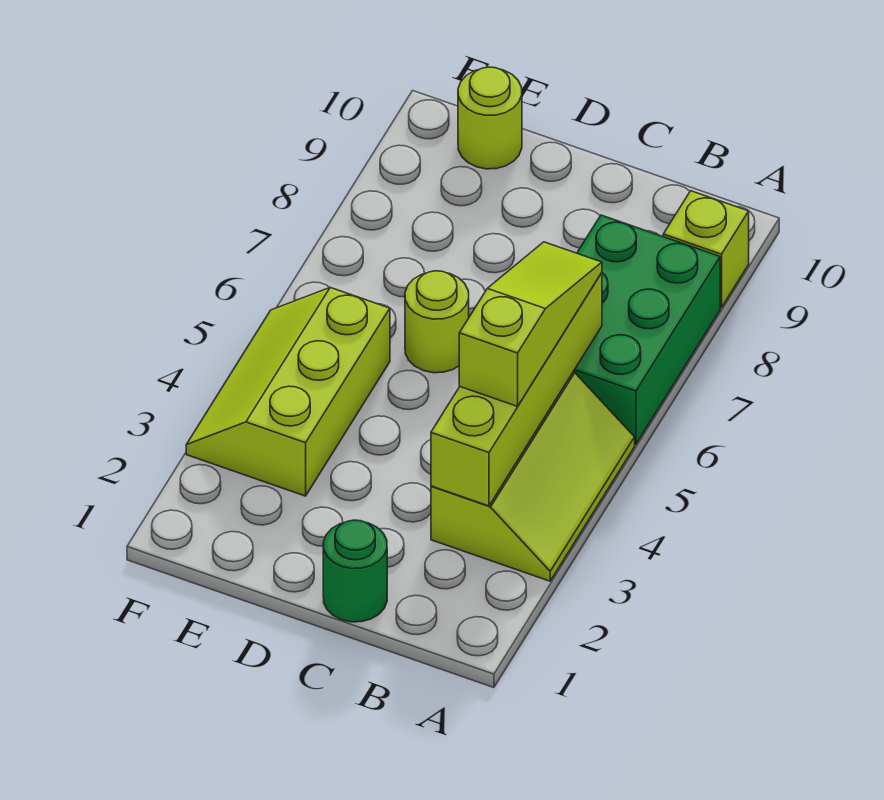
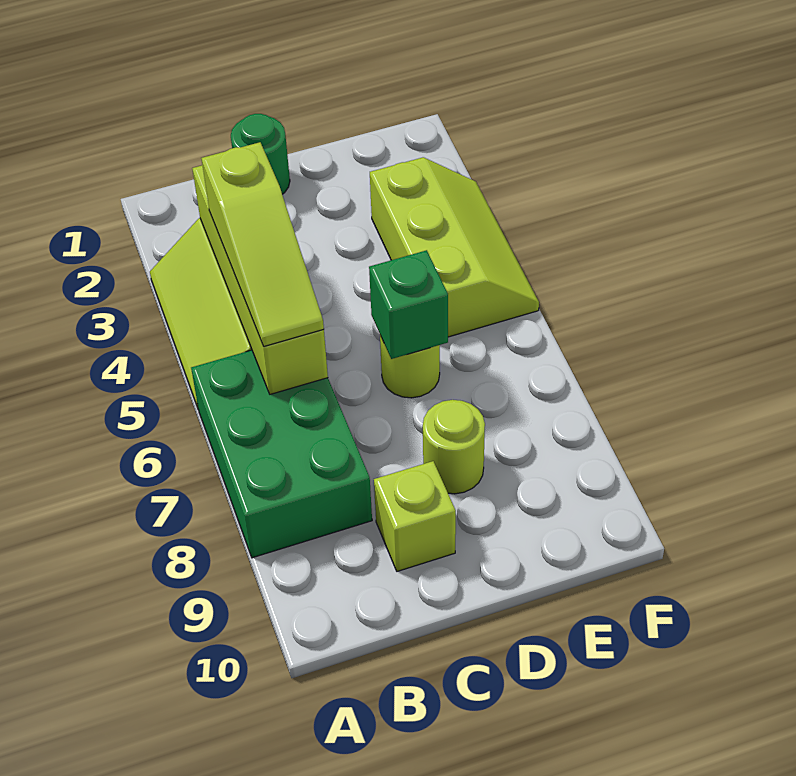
lime brick A9 level 1 -> lime brick C9 level 1
none -> green brick D6 level 2
lime round brick E10 level 1 -> lime round brick D8 level 1

